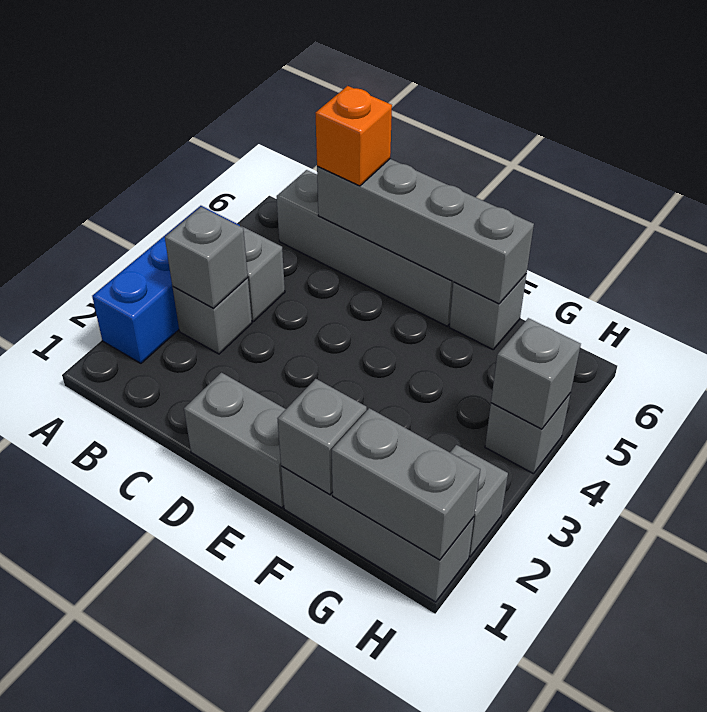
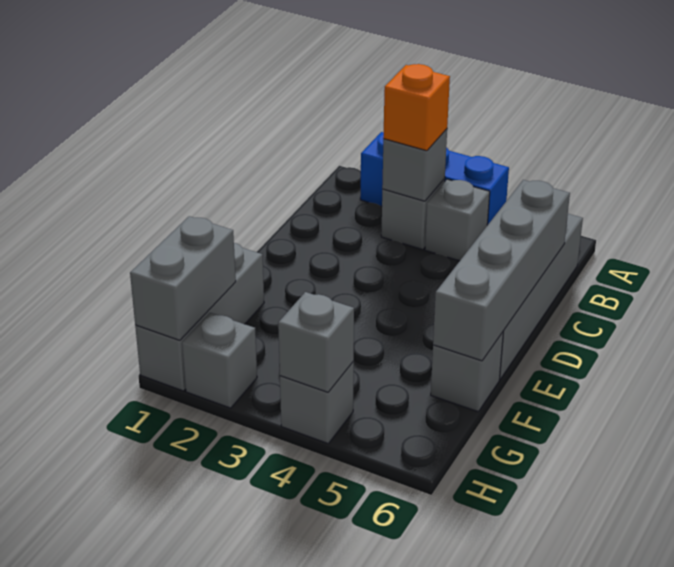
orange brick C6 level 3 -> orange brick B3 level 3
grey brick D1:E1 level 1 -> none
grey brick F1 level 2 -> none

